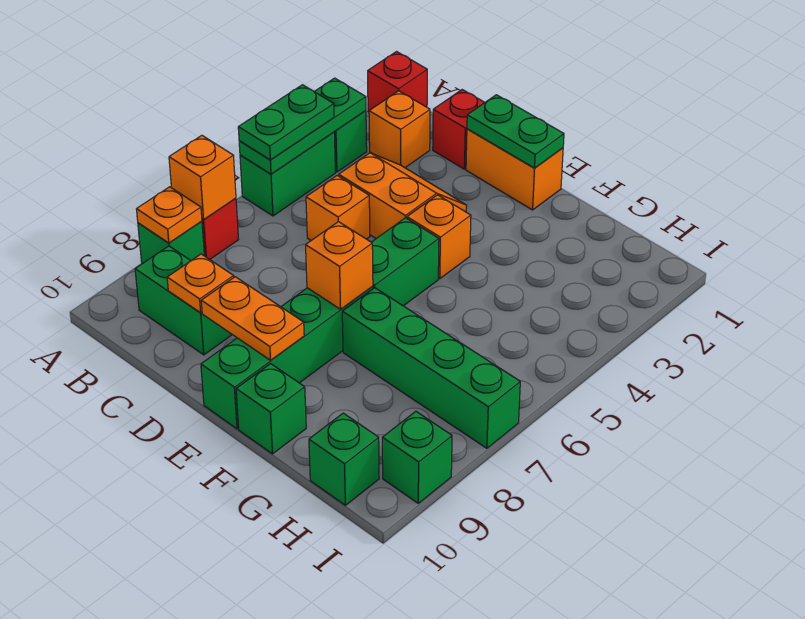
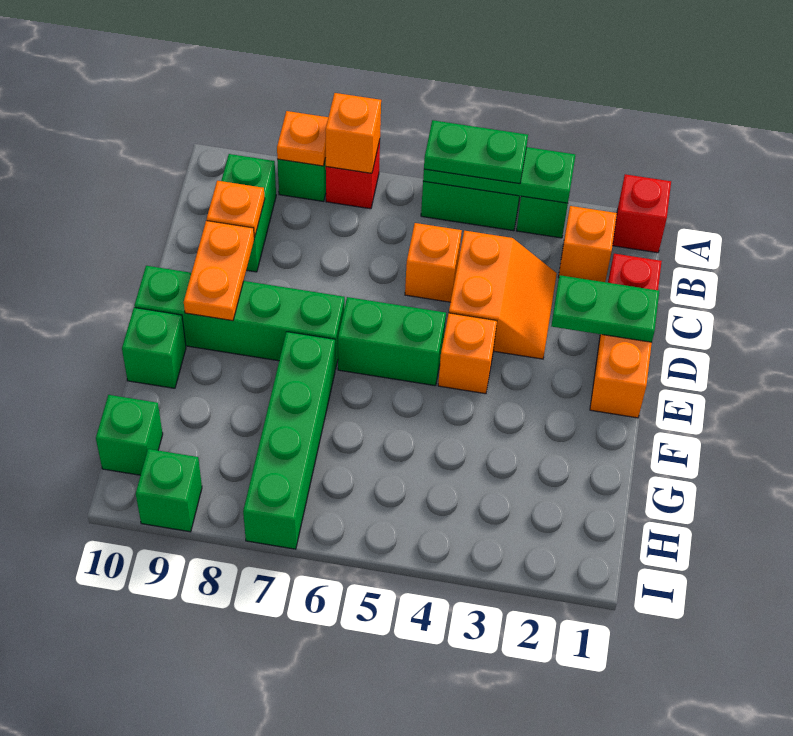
green plate D1:E1 level 2 -> green plate D1:D2 level 2
orange brick E7 level 2 -> none

